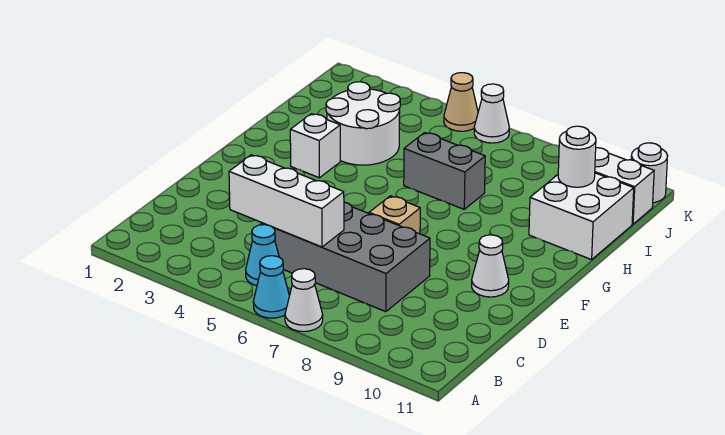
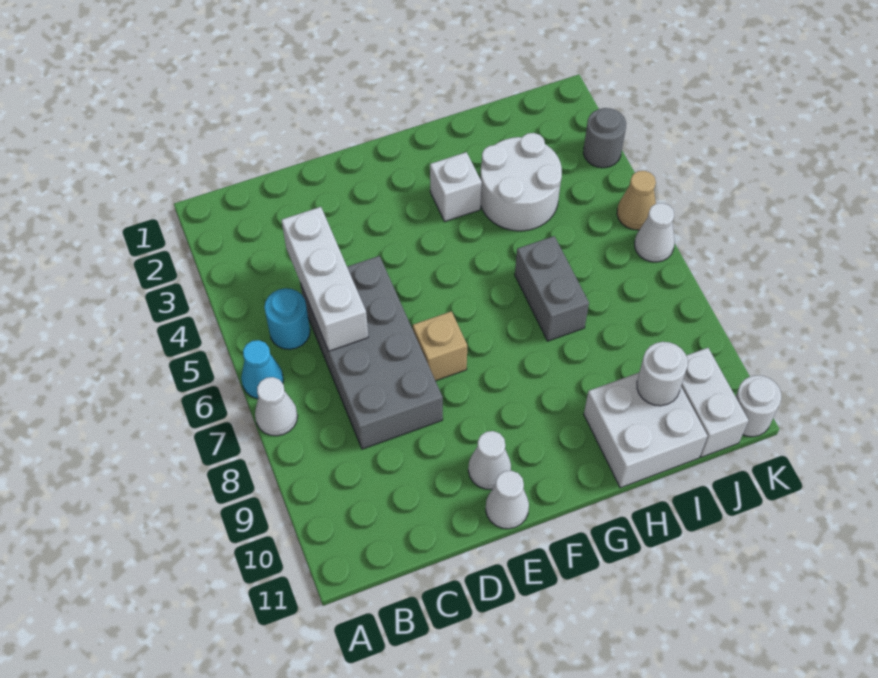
cyan cone B5 level 1 -> cyan round brick B5 level 1
none -> white cone E11 level 1
none -> grey round brick K3 level 1

